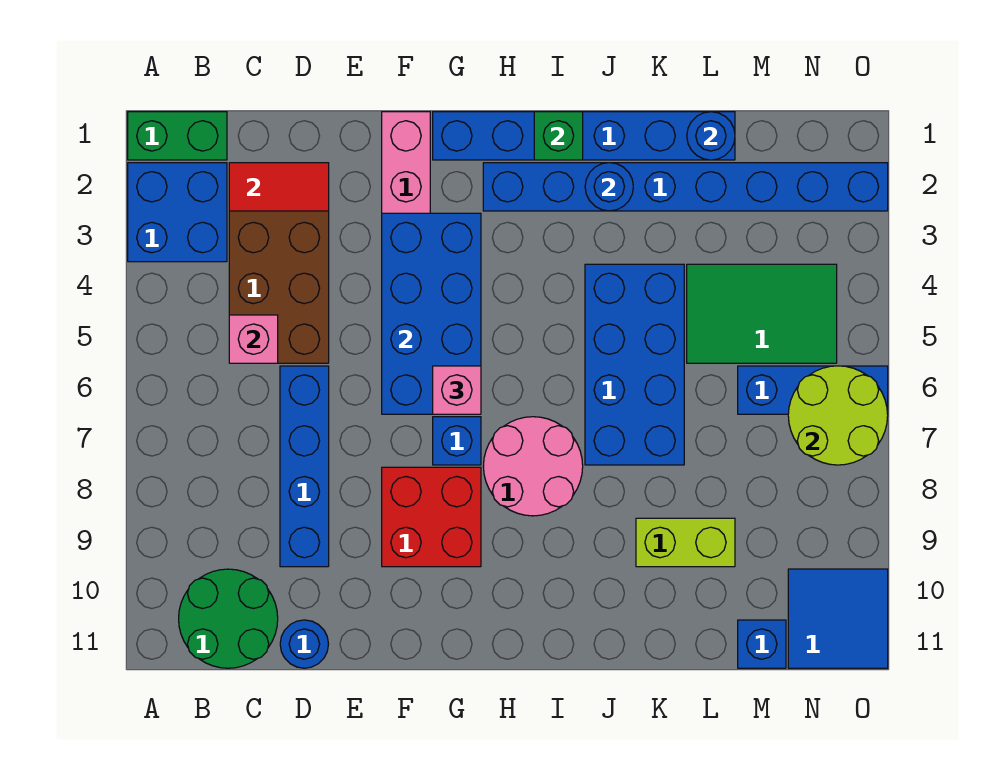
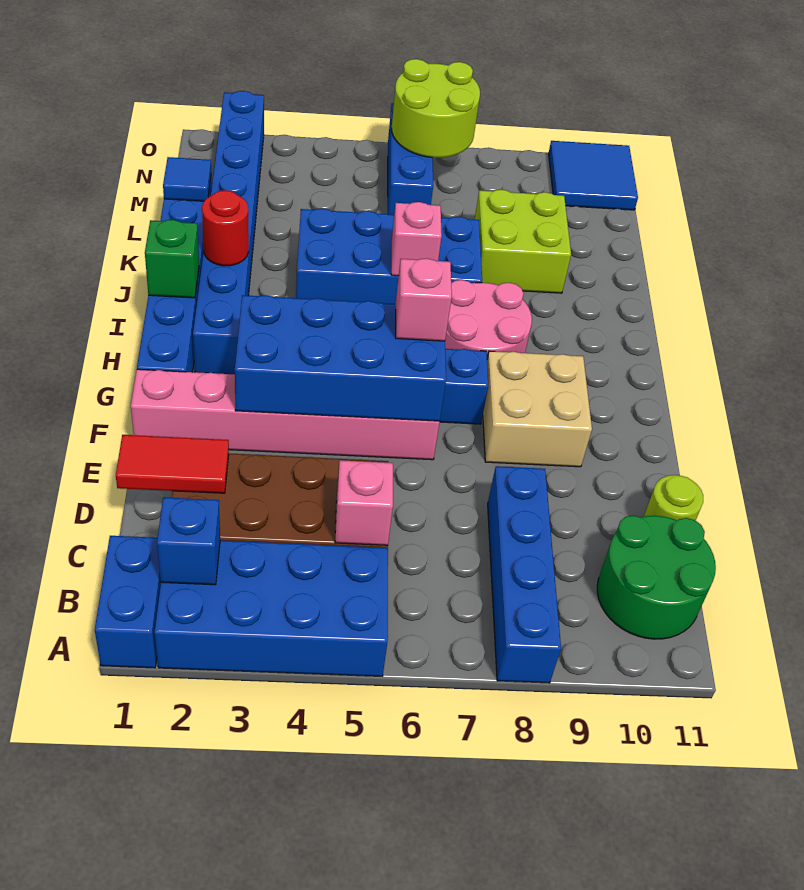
green brick A1:B1 level 1 -> blue brick A1:B1 level 1
blue brick A2:B3 level 1 -> blue brick A2:B5 level 1
red tile C2:D2 level 2 -> red tile D1:D2 level 2
blue brick D6:D9 level 1 -> blue brick A8:D8 level 1
blue round brick D11 level 1 -> lime round brick D11 level 1
red brick F8:G9 level 1 -> tan brick F8:G9 level 1
blue round brick J2 level 2 -> red round brick J2 level 2
none -> pink brick J6 level 2
lime brick K9:L9 level 1 -> lime brick K8:L9 level 1
blue round brick L1 level 2 -> blue tile L1 level 2
green tile L4:N5 level 1 -> none
blue brick M11 level 1 -> blue brick B2 level 2

